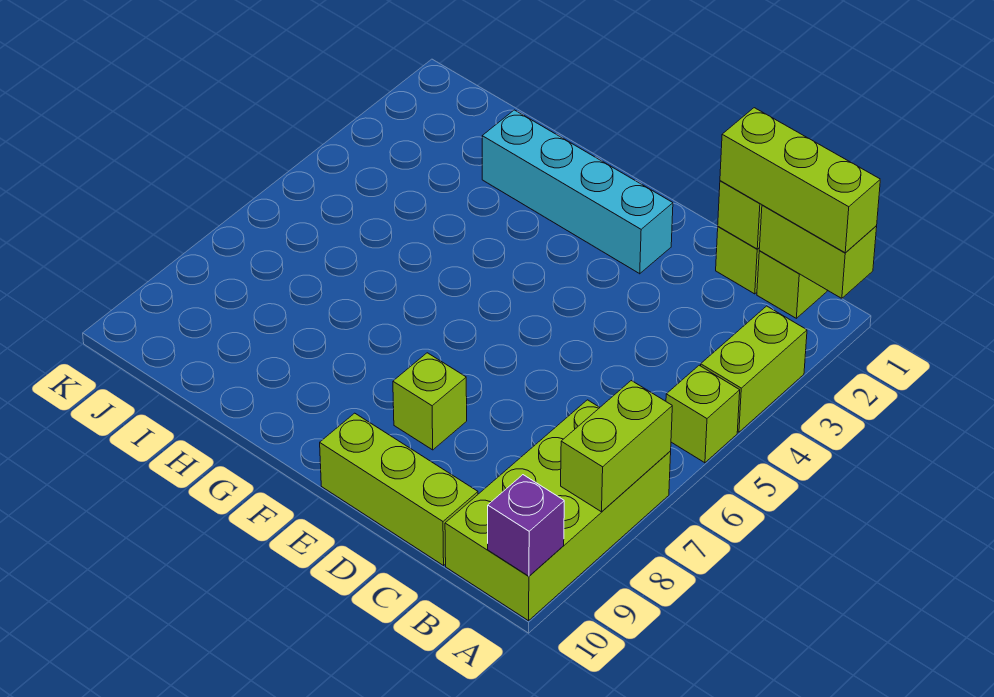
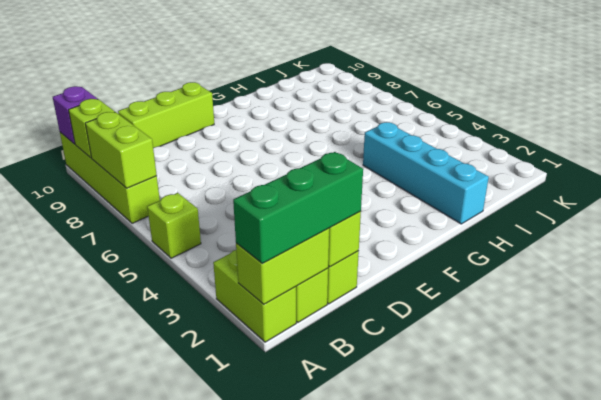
lime brick A1:C1 level 3 -> green brick A1:C1 level 3
lime brick A3:A4 level 1 -> lime brick A1:A2 level 1
lime brick A7:B10 level 1 -> lime brick A7:A10 level 1
cyan brick E2:H2 level 1 -> cyan brick H1:H4 level 1
lime brick E8 level 1 -> lime brick A9 level 2

